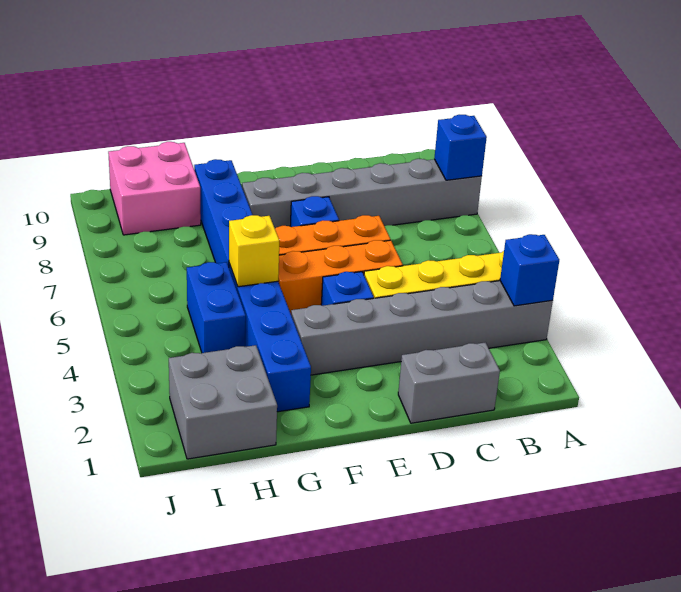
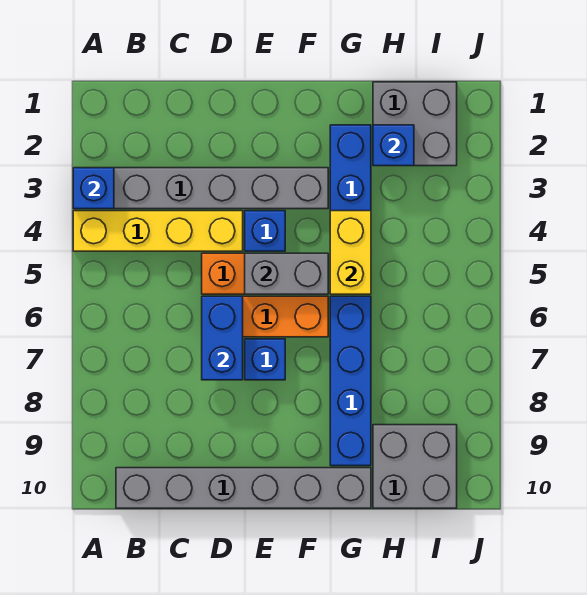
grey brick A8:F8 level 1 -> grey brick B10:G10 level 1
blue brick A8 level 2 -> blue brick H2 level 2
grey brick C1:D1 level 1 -> grey brick E5:F5 level 2
yellow brick G5 level 2 -> yellow brick G4:G5 level 2
blue brick H4:H5 level 1 -> blue brick D6:D7 level 2
pink brick H9:I10 level 1 -> grey brick H9:I10 level 1

